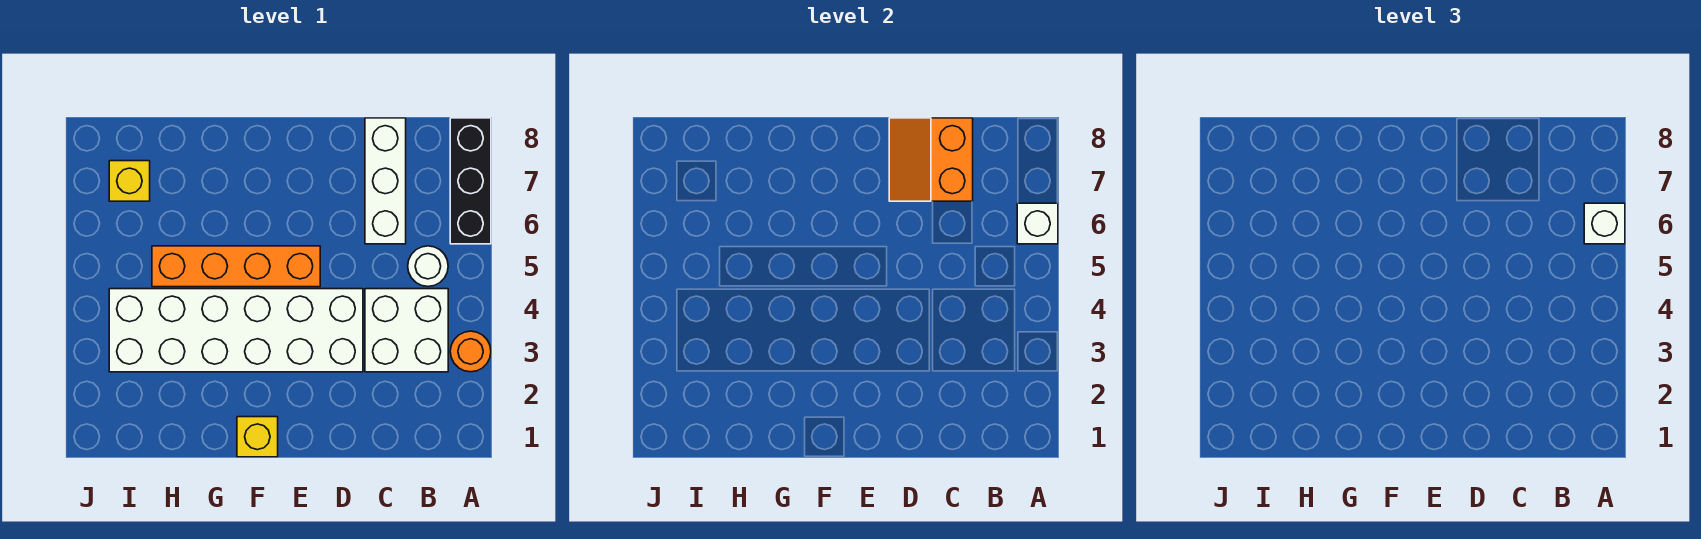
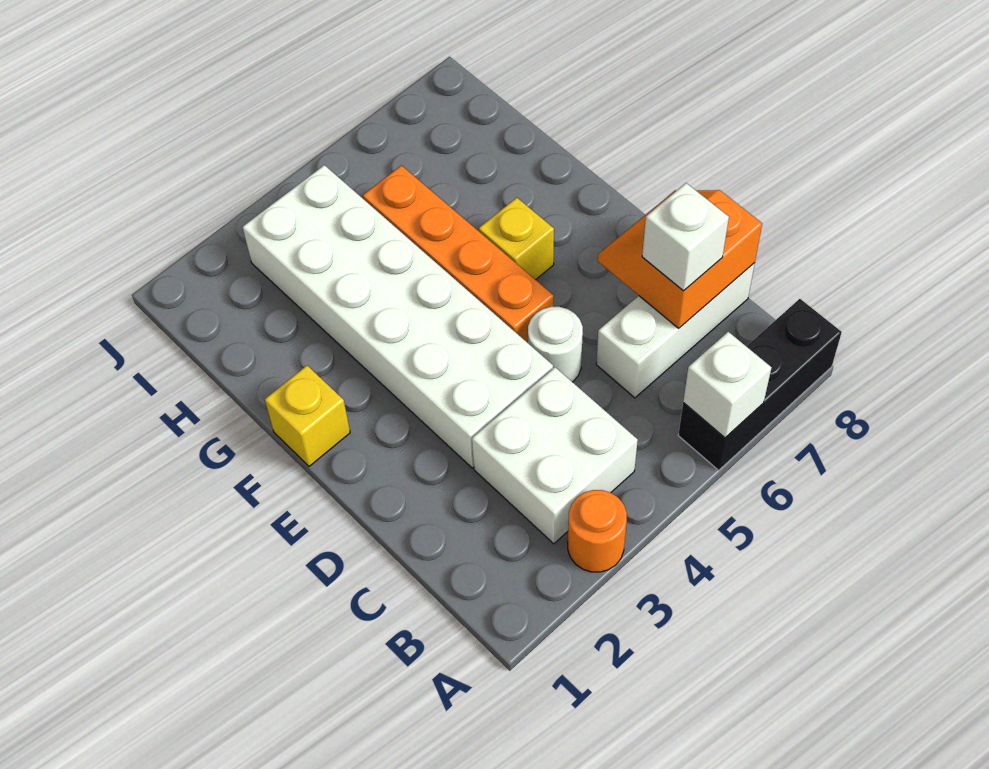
white brick A6 level 3 -> white brick C7 level 3
white round brick B5 level 1 -> white round brick D5 level 1
yellow brick I7 level 1 -> yellow brick F6 level 1

